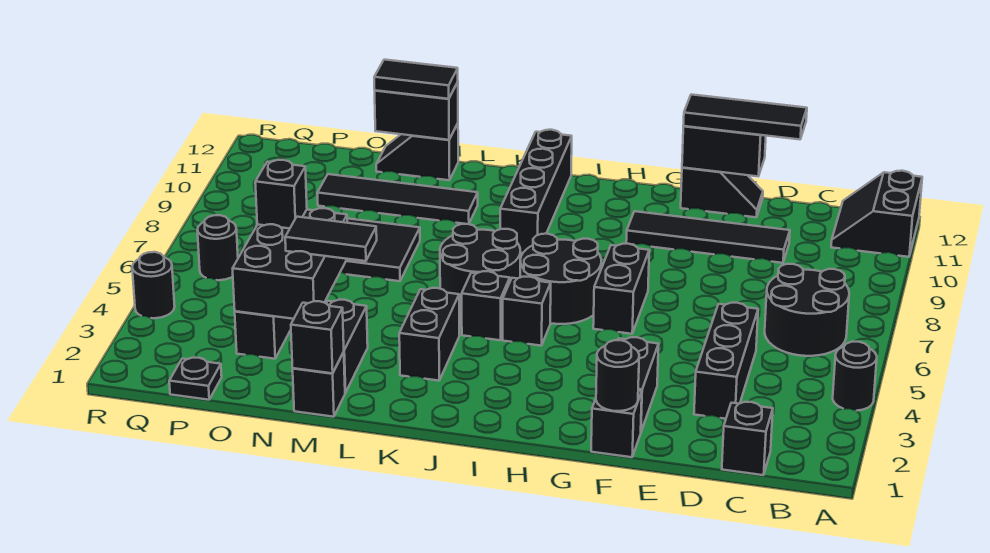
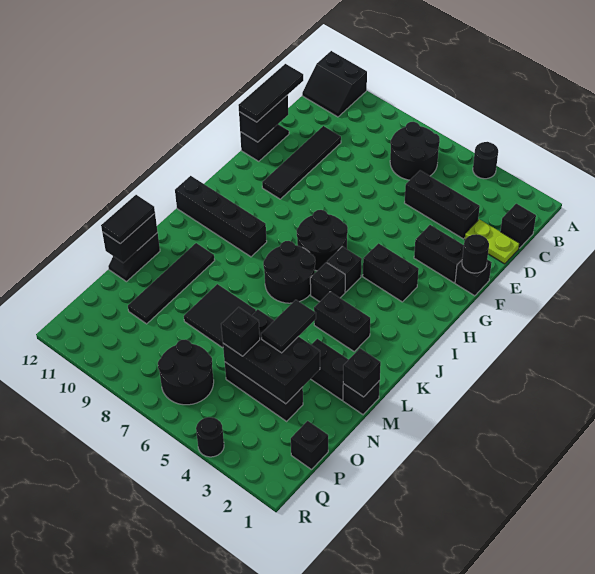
none -> lime plate D1:D2 level 1
black brick G6:G7 level 1 -> black brick H3:H4 level 1
black plate P1 level 1 -> black brick P1 level 1
black round brick Q6 level 1 -> black round brick P6:Q7 level 1

